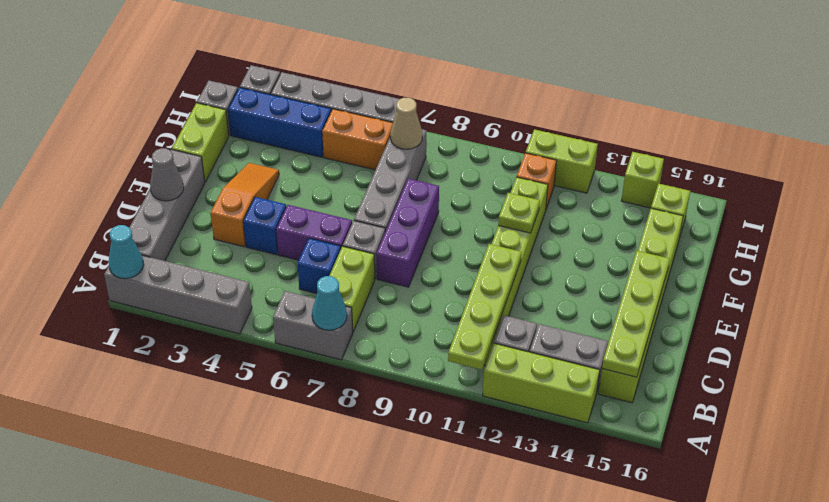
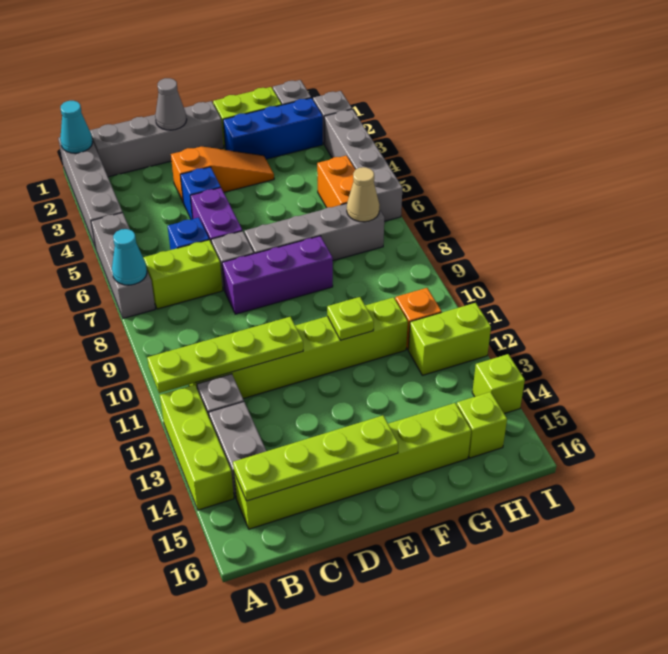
grey brick A6:A7 level 1 -> grey brick A5:A7 level 1
blue brick H2:H4 level 1 -> blue brick F2:H2 level 1
lime brick I11:I12 level 1 -> lime brick H12:I12 level 1

